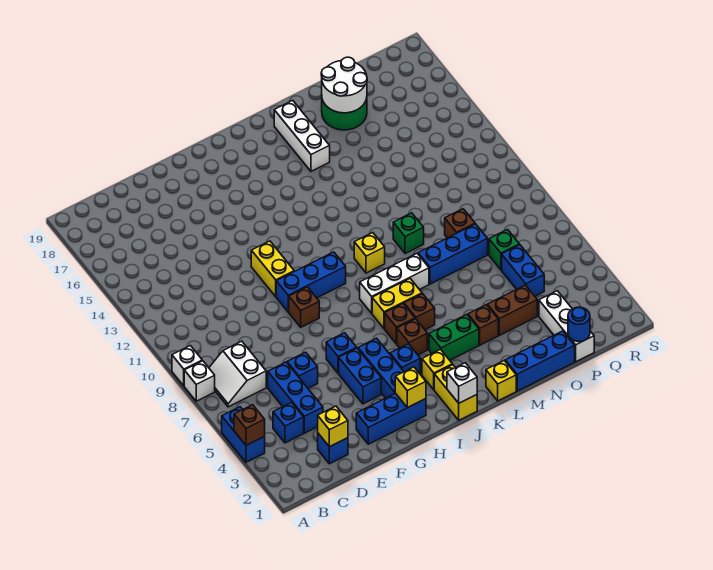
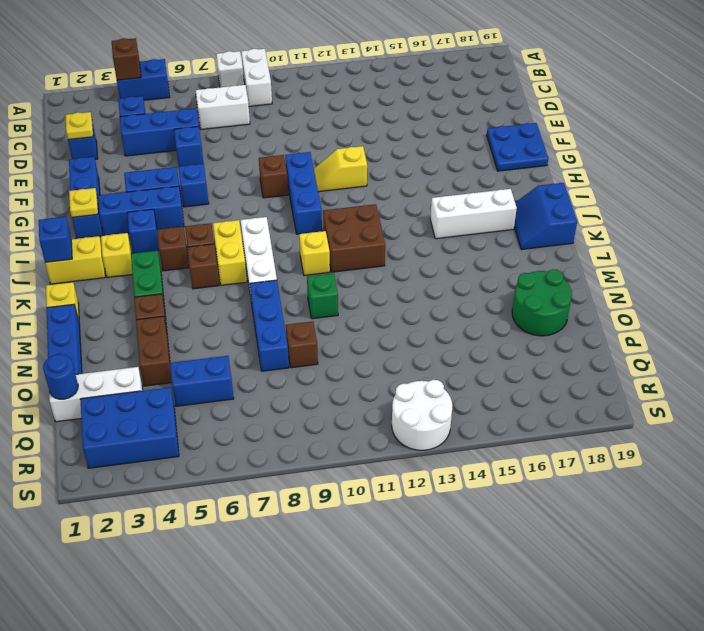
white brick A9 level 1 -> white brick A9:B9 level 1
yellow brick D2 level 2 -> yellow plate D2 level 2
none -> blue plate F18:G19 level 1
yellow brick G11:G12 level 1 -> yellow slope G11:G12 level 1 top 12
yellow brick H2 level 2 -> yellow plate H2 level 2
white brick J1 level 2 -> blue brick J1 level 2
none -> brown brick J11:K12 level 1
none -> blue slope J18:K19 level 1 top 19
white brick L16:L18 level 1 -> white brick J15:J17 level 1
white round brick N17:O18 level 2 -> white round brick R12:S13 level 1
green brick P7 level 1 -> none
none -> blue brick Q2:R4 level 1

